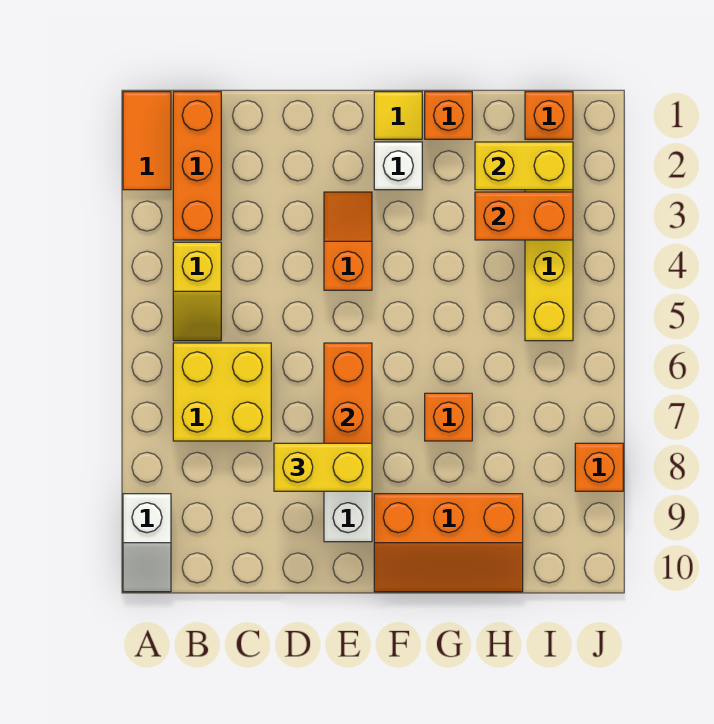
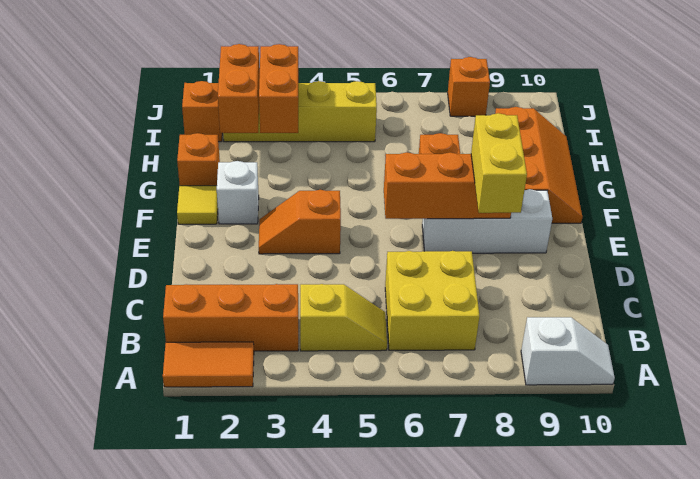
yellow brick H2:I2 level 2 -> orange brick H2:I2 level 2

